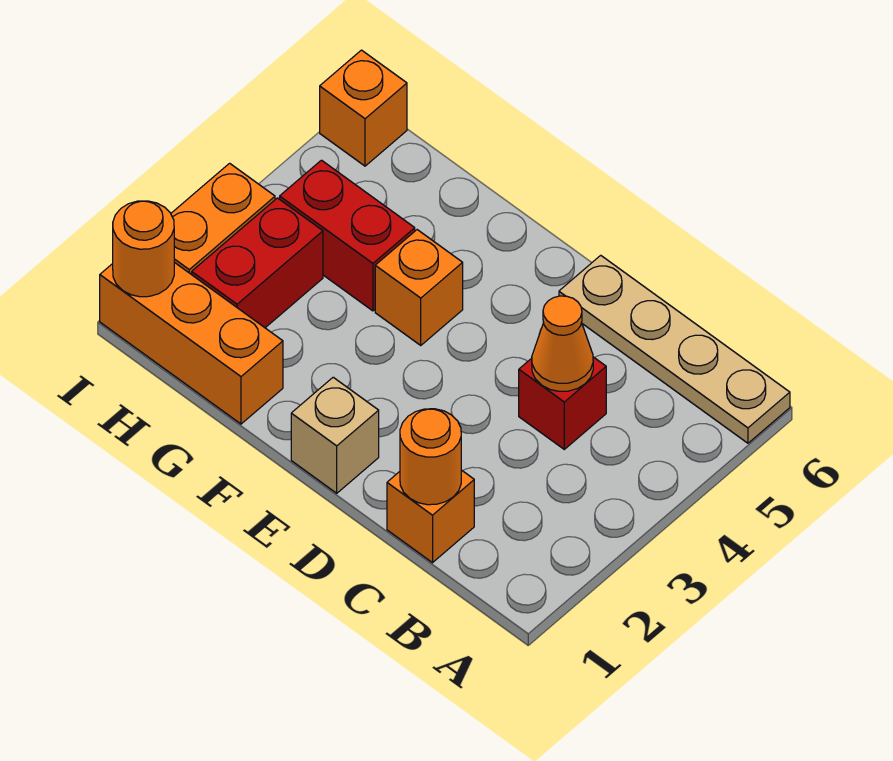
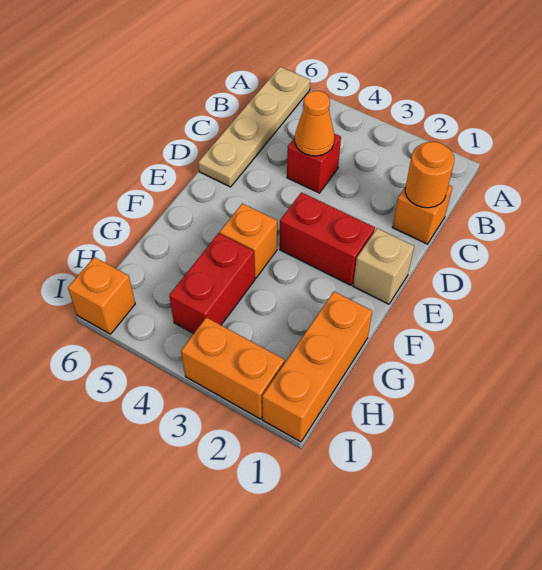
red brick H2:H3 level 1 -> red brick E2:E3 level 1
orange round brick I1 level 2 -> none

